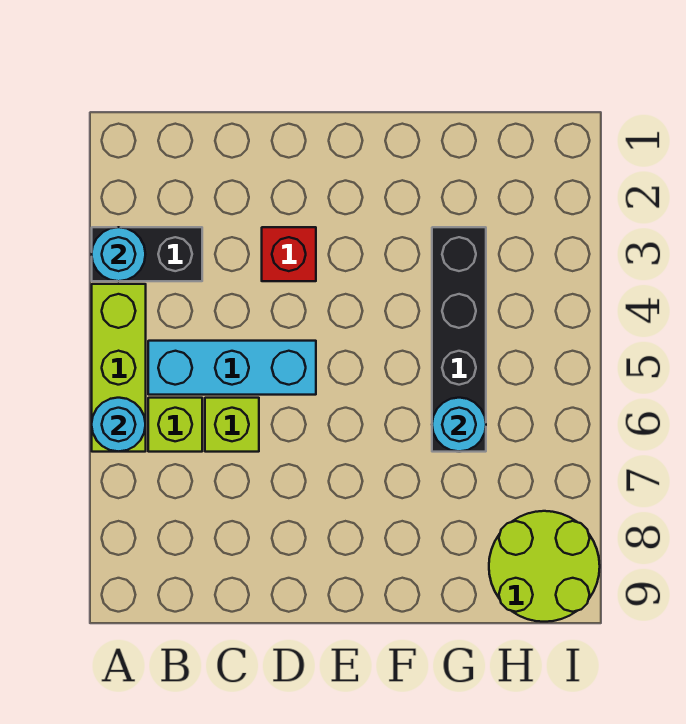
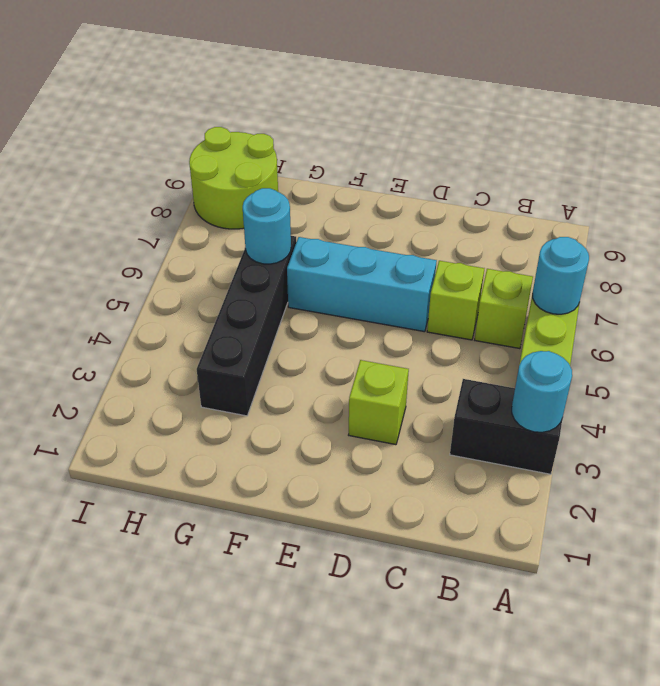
cyan brick B5:D5 level 1 -> cyan brick D6:F6 level 1
red brick D3 level 1 -> lime brick D3 level 1

